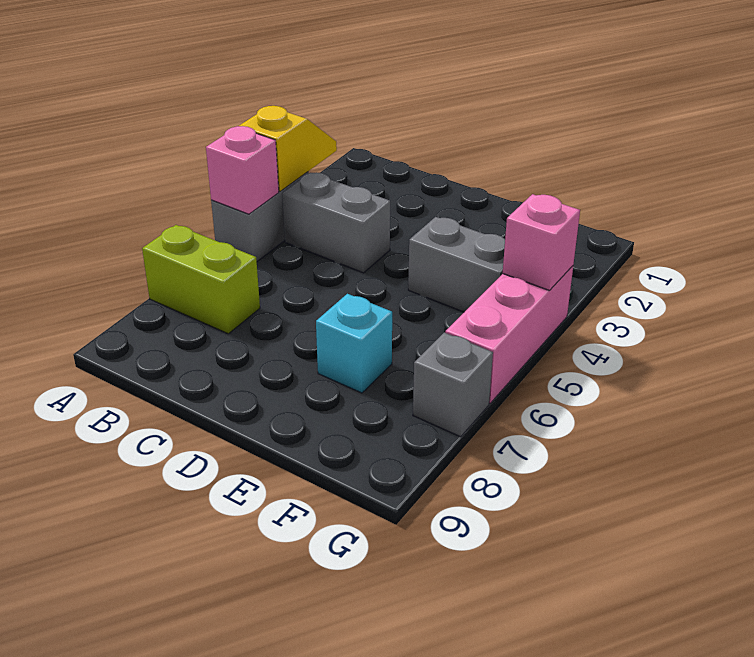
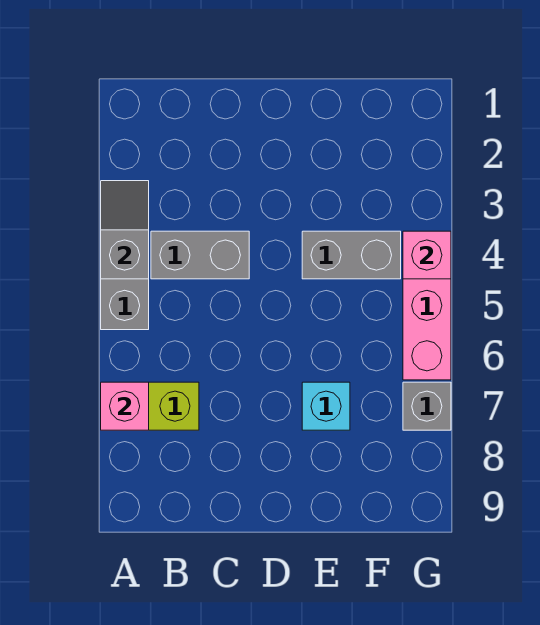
yellow slope A3:A4 level 2 top 4 -> grey slope A3:A4 level 2 top 4
pink brick A5 level 2 -> pink brick A7 level 2

